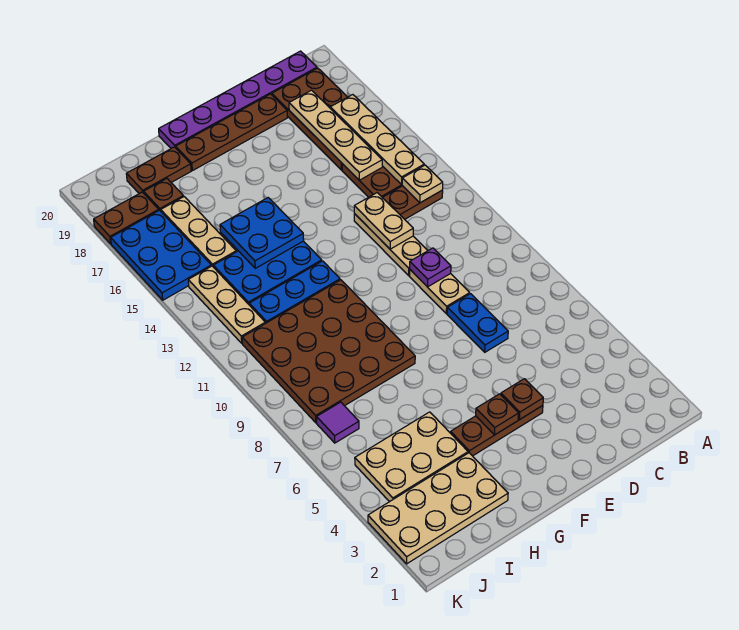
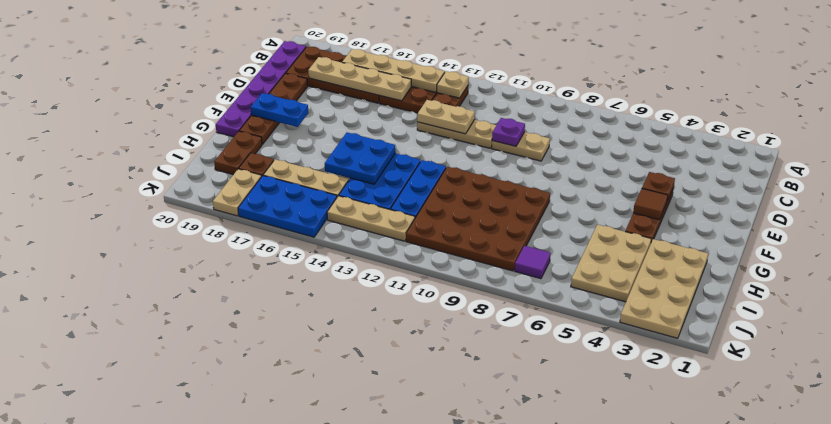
blue plate D7:D8 level 1 -> blue plate F18:F19 level 2
brown plate F4 level 2 -> brown tile F4 level 2
brown plate J18:K18 level 1 -> tan plate J18:K18 level 1

